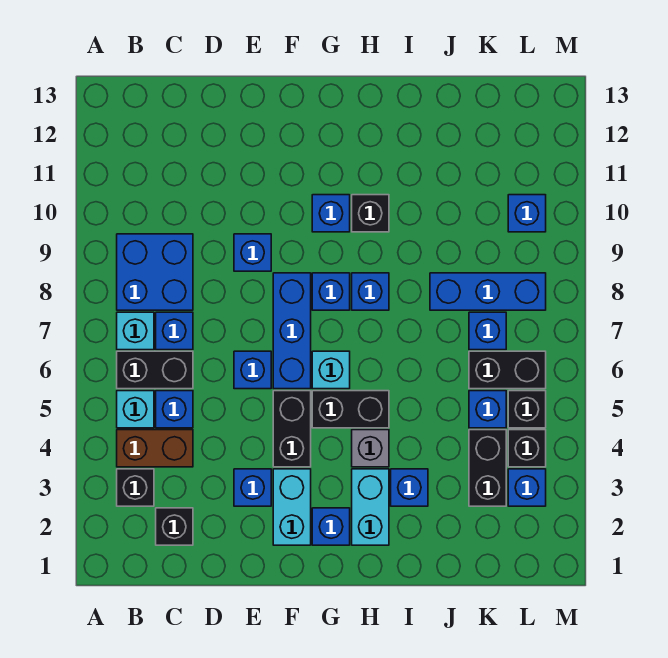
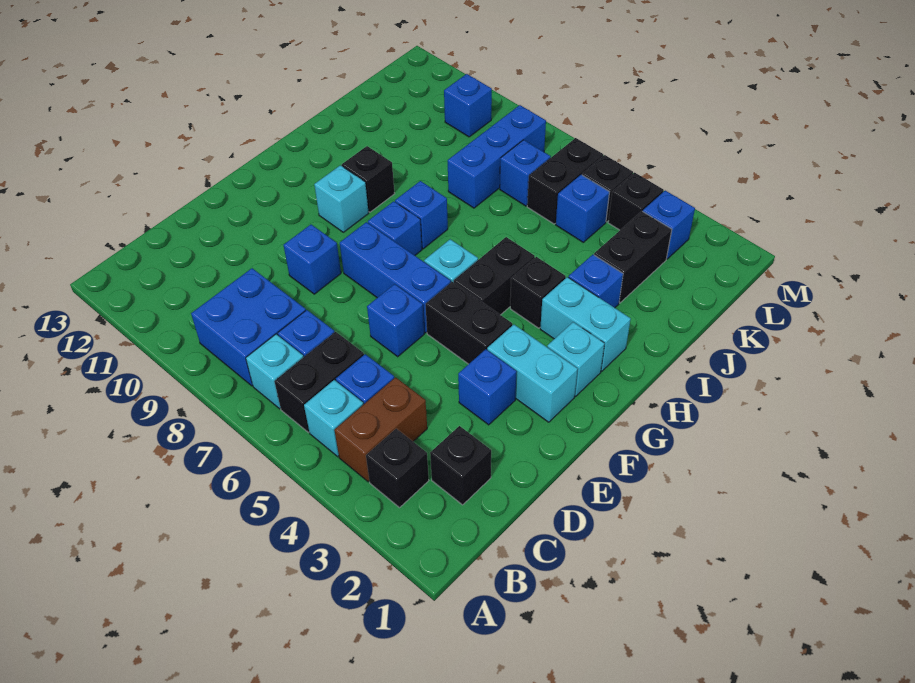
blue brick G2 level 1 -> cyan brick G2 level 1
blue brick G10 level 1 -> cyan brick G10 level 1
grey brick H4 level 1 -> black brick H4 level 1
black brick K3:K4 level 1 -> black brick J3:K3 level 1

